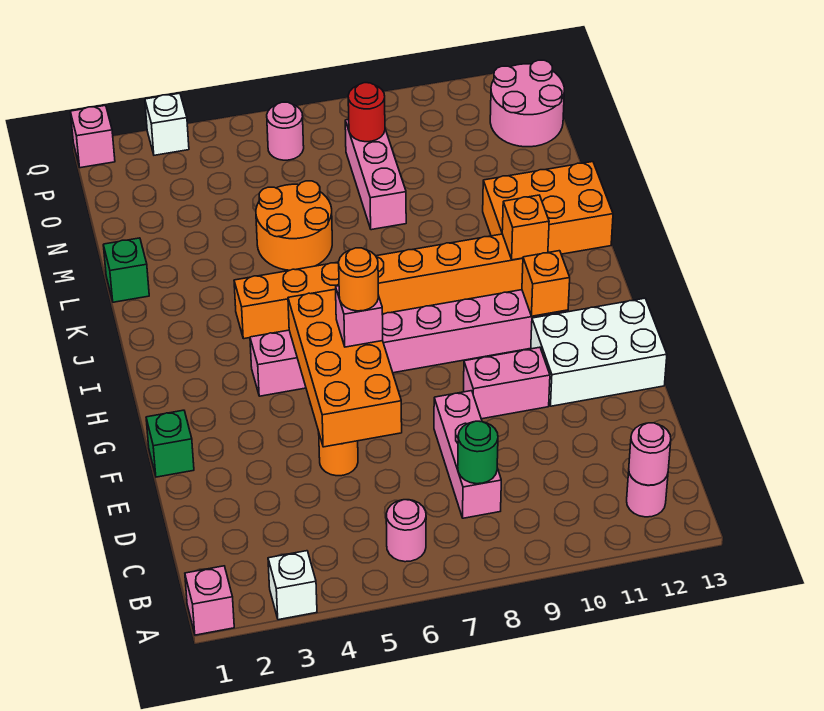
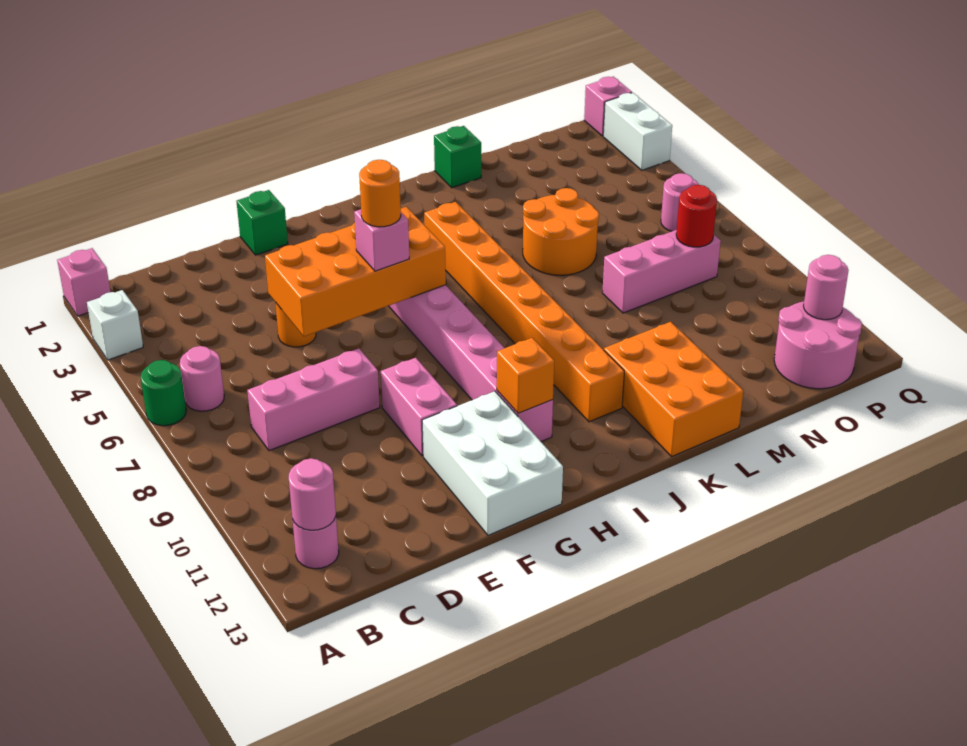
green round brick C8 level 2 -> green round brick A6 level 1
orange brick J11 level 2 -> none
none -> pink round brick P12 level 2
white brick Q3 level 1 -> white brick Q2:Q3 level 1

